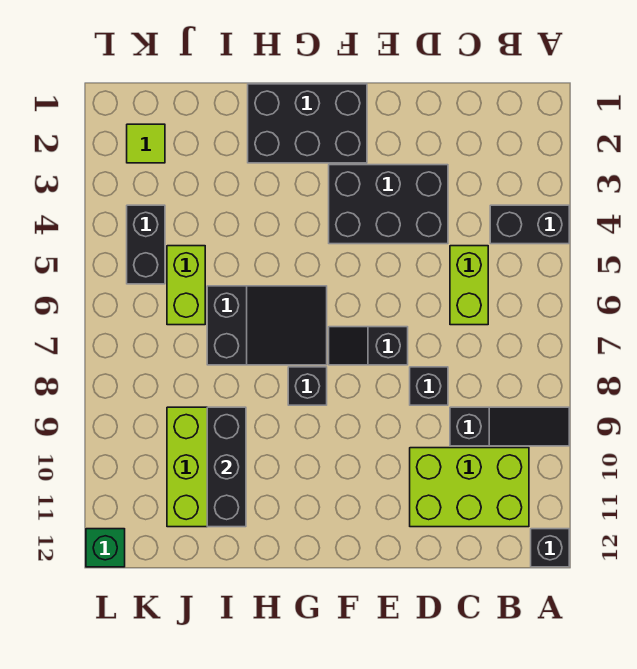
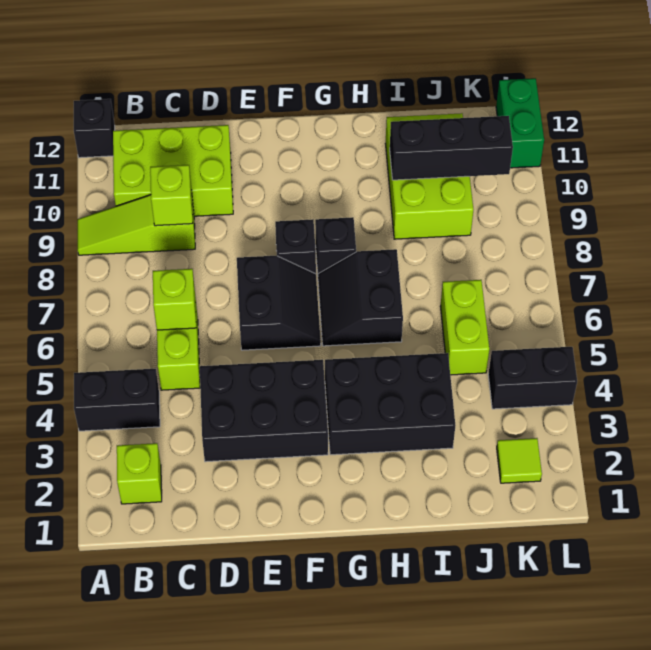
black slope A9:C9 level 1 top C -> lime slope A9:C9 level 1 top C
none -> lime brick B2 level 1
none -> lime brick C6 level 2
none -> lime brick C9 level 2
black brick D8 level 1 -> black brick F8 level 1
black slope E7:F7 level 1 top E -> black slope E6:F7 level 1 top E
black brick F1:H2 level 1 -> black brick G3:I4 level 1
black slope G6:I7 level 1 top I -> black slope G6:H7 level 1 top H
black brick I9:I11 level 2 -> black brick I10:K10 level 2
black brick K4:K5 level 1 -> black brick K4:L4 level 1
green brick L12 level 1 -> green brick L11:L12 level 1

